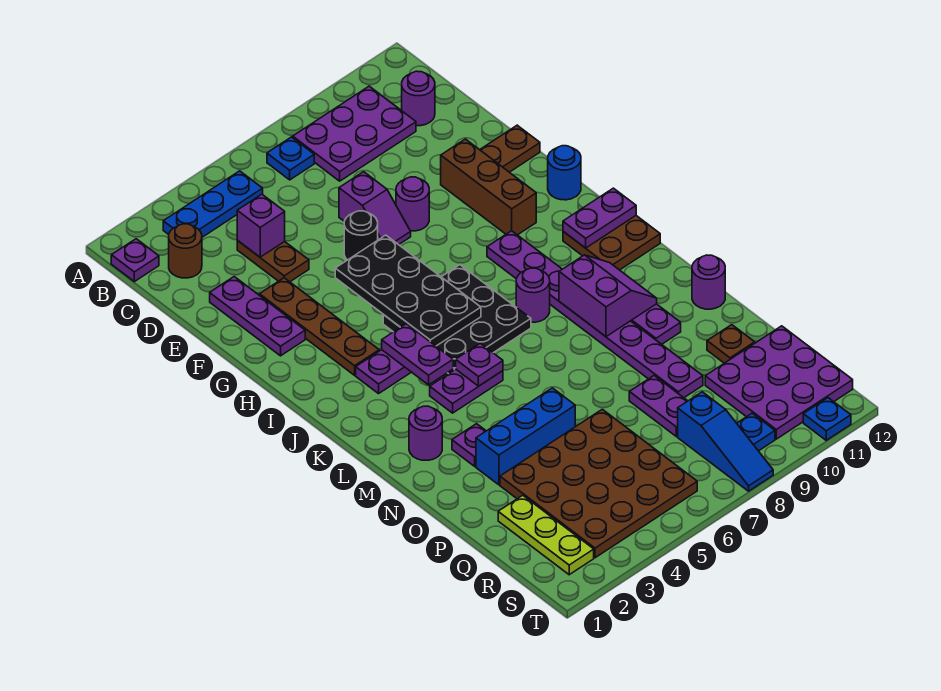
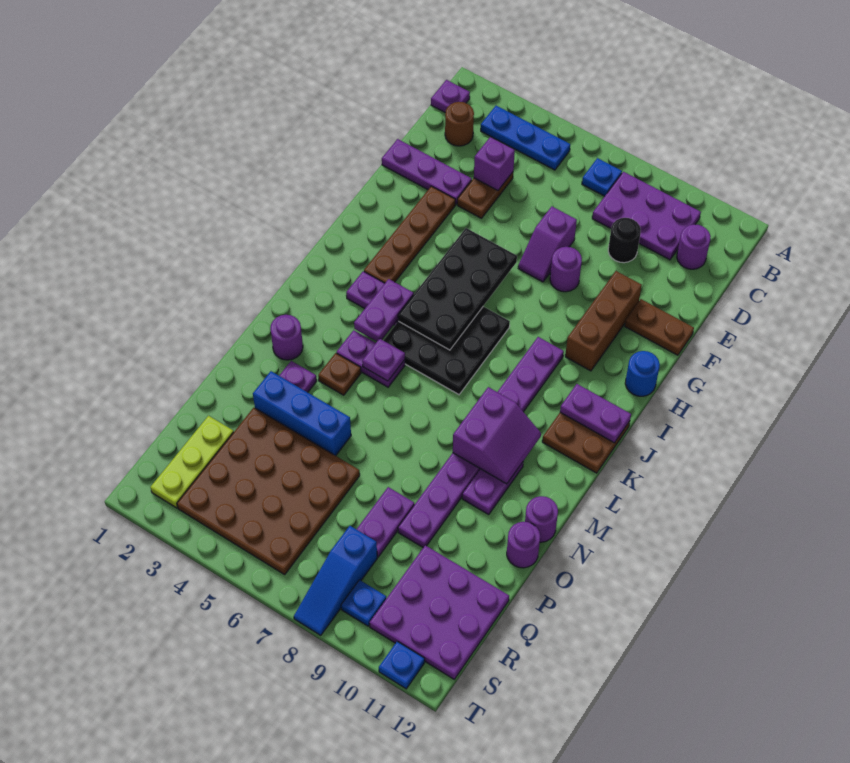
purple plate E2:G2 level 1 -> purple plate E1:E3 level 1
black round brick F6 level 1 -> black round brick D9 level 1
purple round brick K8 level 1 -> purple round brick O12 level 1
brown plate P11 level 1 -> brown plate M4 level 1

